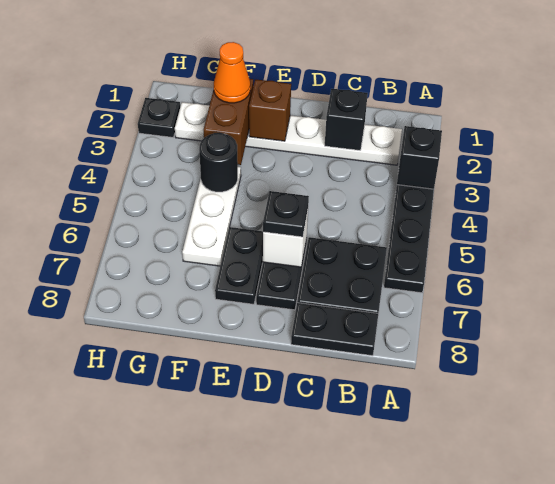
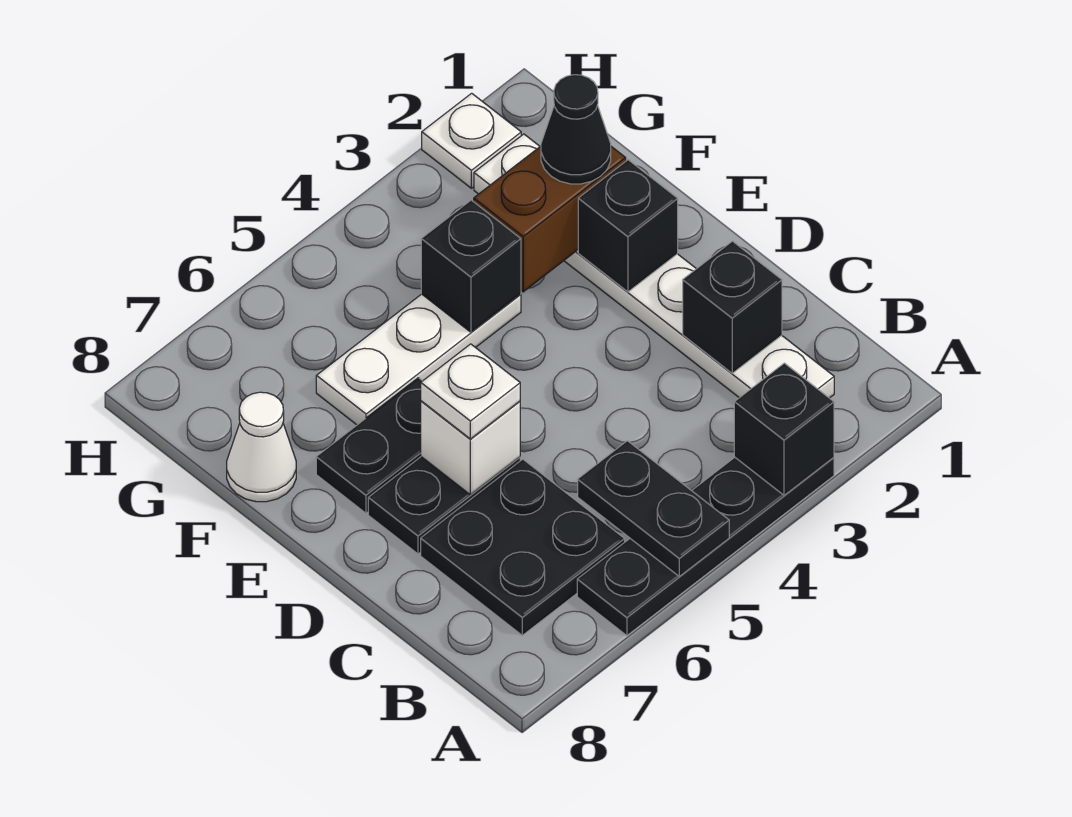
black plate B8:C8 level 1 -> black plate A5:B5 level 2
black plate D6 level 3 -> white plate D6 level 3
brown brick E2 level 2 -> black brick E2 level 2
orange cone F2 level 3 -> black cone F2 level 3
black round brick F4 level 2 -> black brick F4 level 2
none -> white cone F8 level 1
black plate H2 level 1 -> white plate H2 level 1

